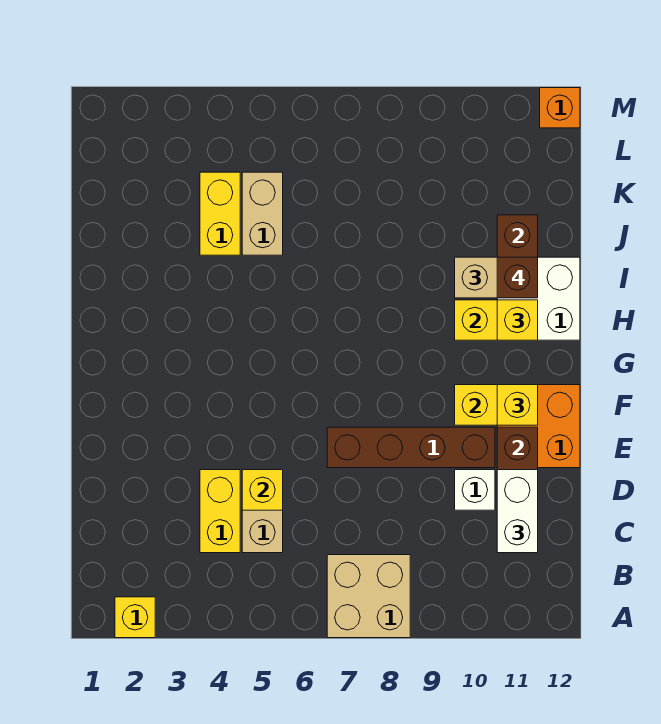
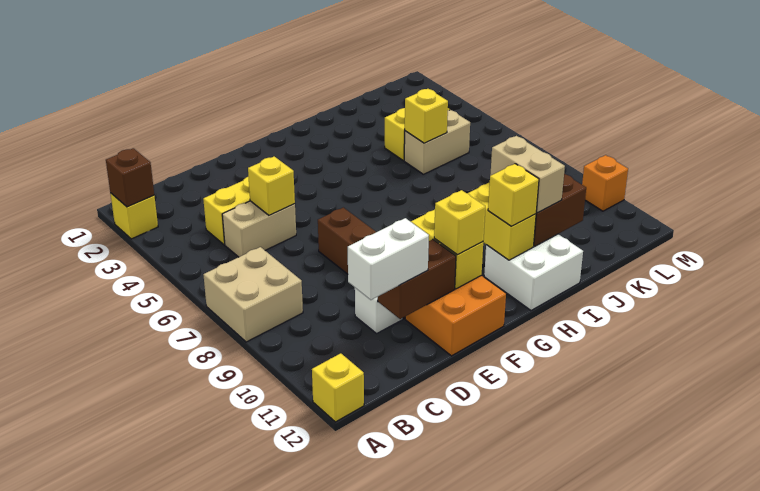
none -> yellow brick A12 level 1
brown brick I11 level 4 -> brown brick A2 level 2
none -> yellow brick J5 level 2
orange brick M12 level 1 -> orange brick M10 level 1

